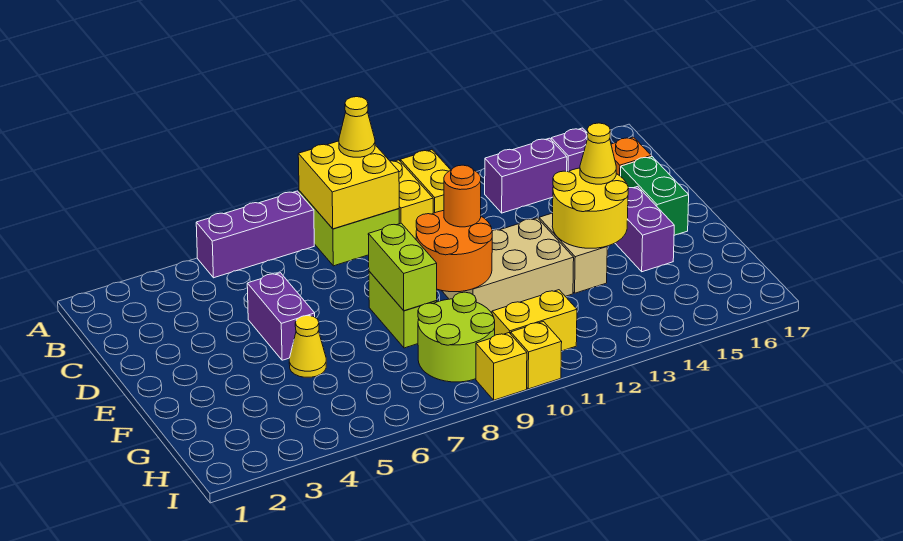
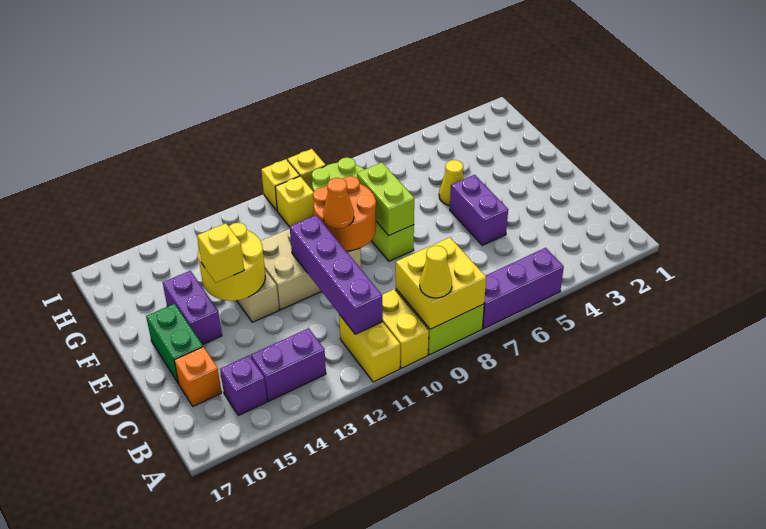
none -> purple brick B11:E11 level 2
orange round brick E10 level 3 -> orange cone E10 level 3
yellow cone E14 level 3 -> yellow brick E14 level 3
yellow brick H10:H11 level 1 -> yellow brick H10 level 1

